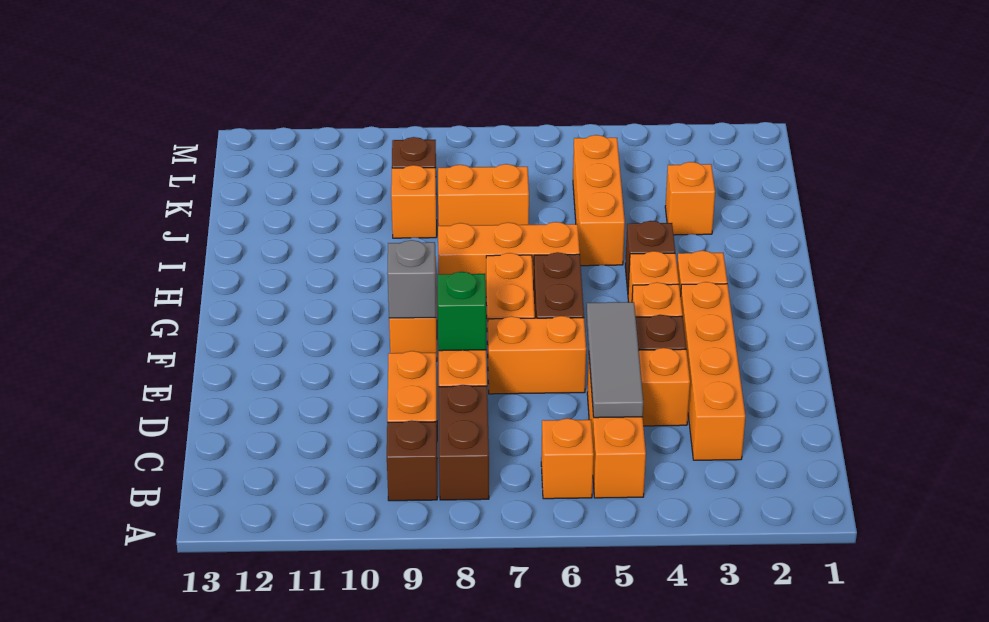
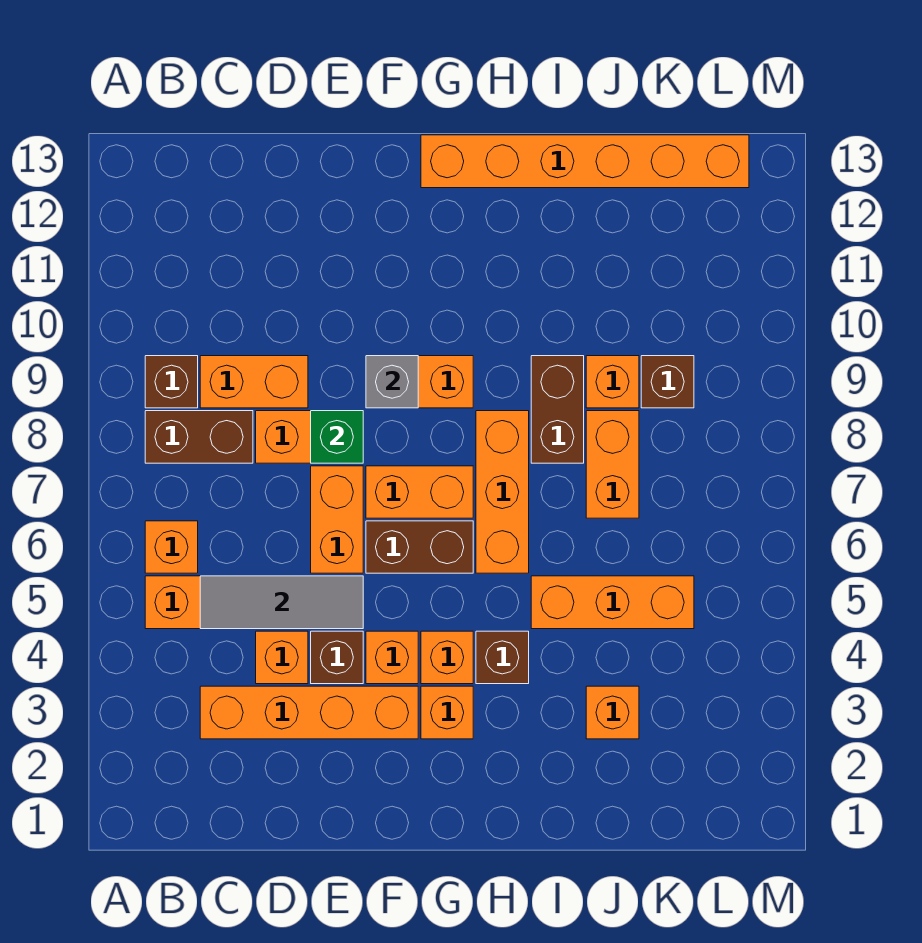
none -> orange brick G13:L13 level 1
none -> brown brick I8:I9 level 1

